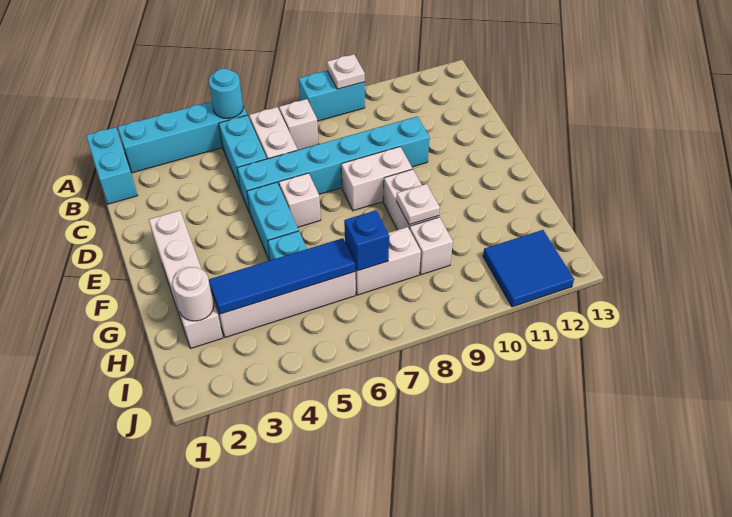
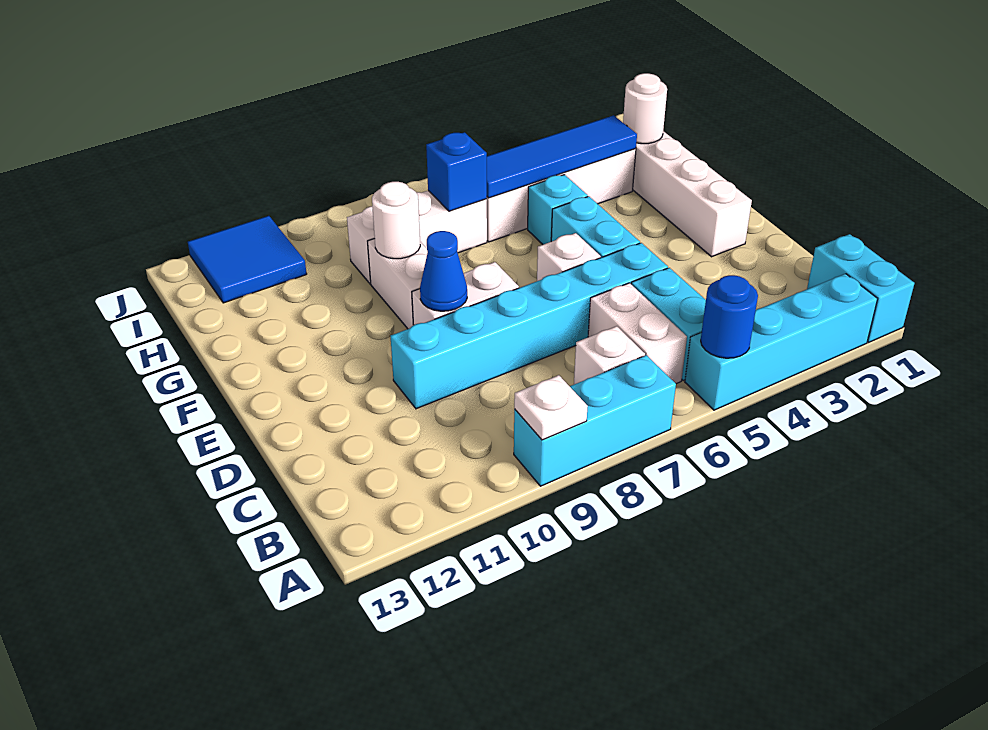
cyan round brick A5 level 2 -> blue round brick A5 level 2
cyan brick A8:A9 level 1 -> cyan brick A7:A9 level 1
none -> blue cone E9 level 2
white plate G9 level 2 -> white round brick G9 level 2

